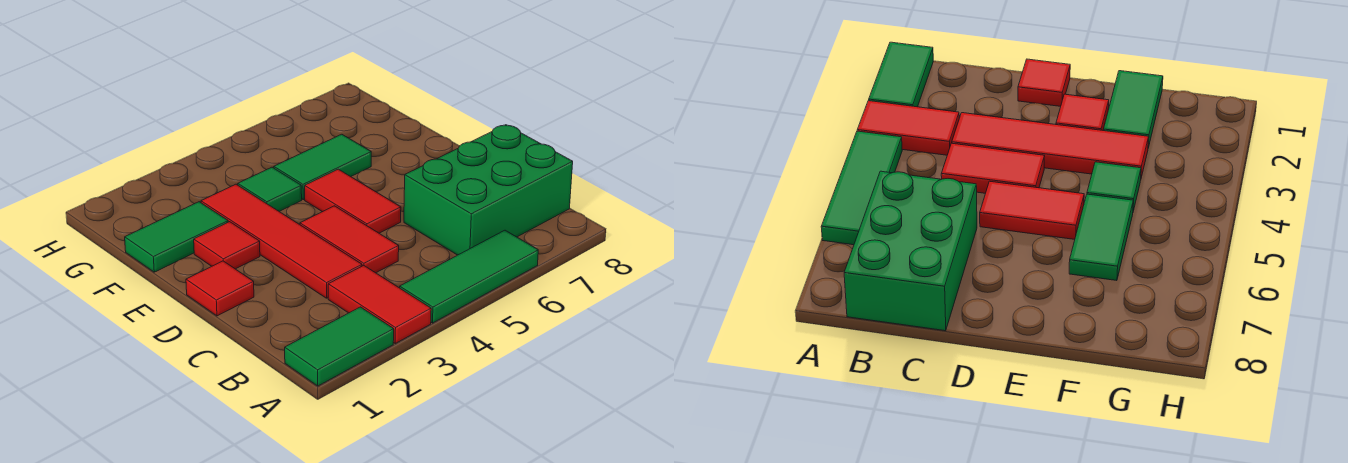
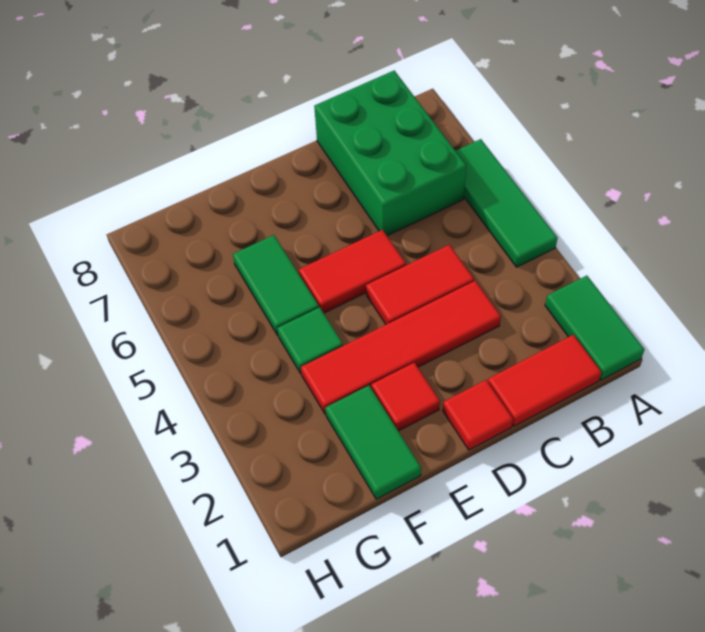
red tile A3:B3 level 1 -> red tile B1:C1 level 1

